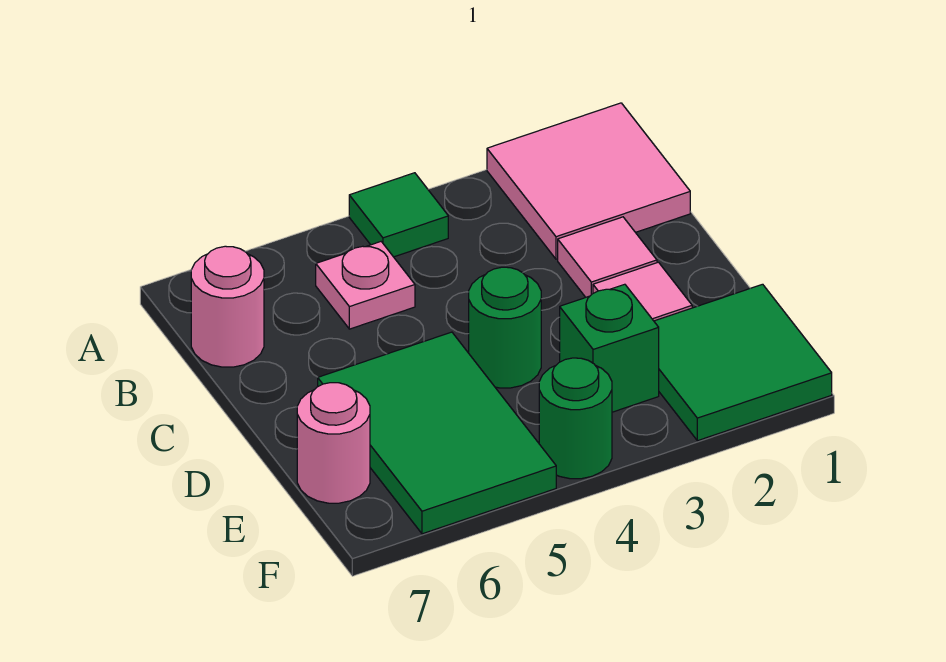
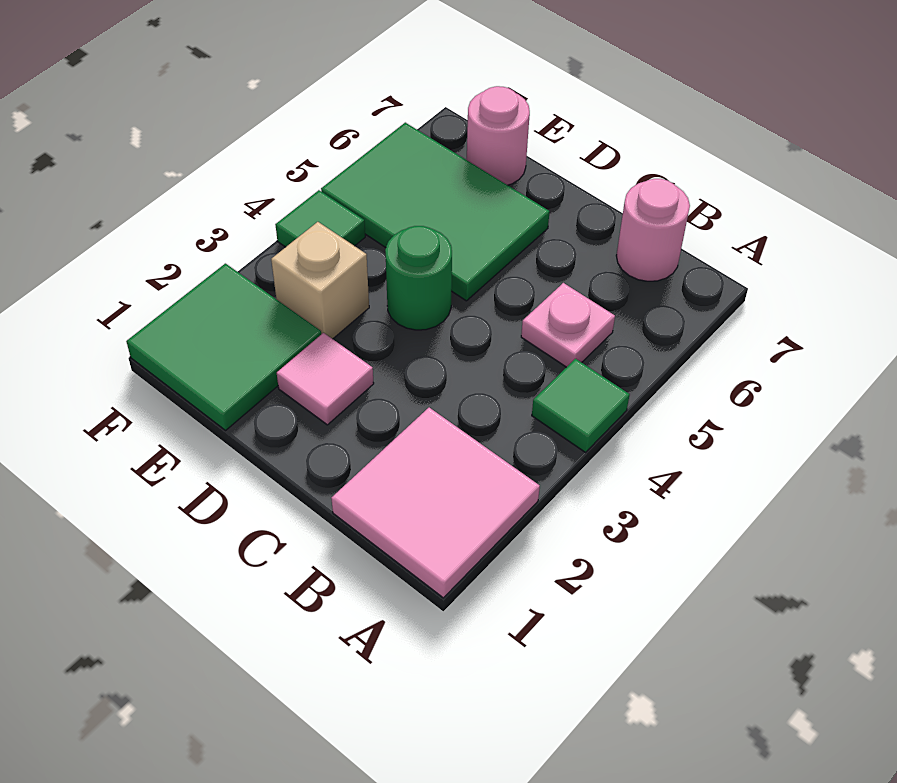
pink tile C2 level 1 -> none
green brick E3 level 1 -> tan brick E3 level 1
green round brick F4 level 1 -> green tile F4 level 1

